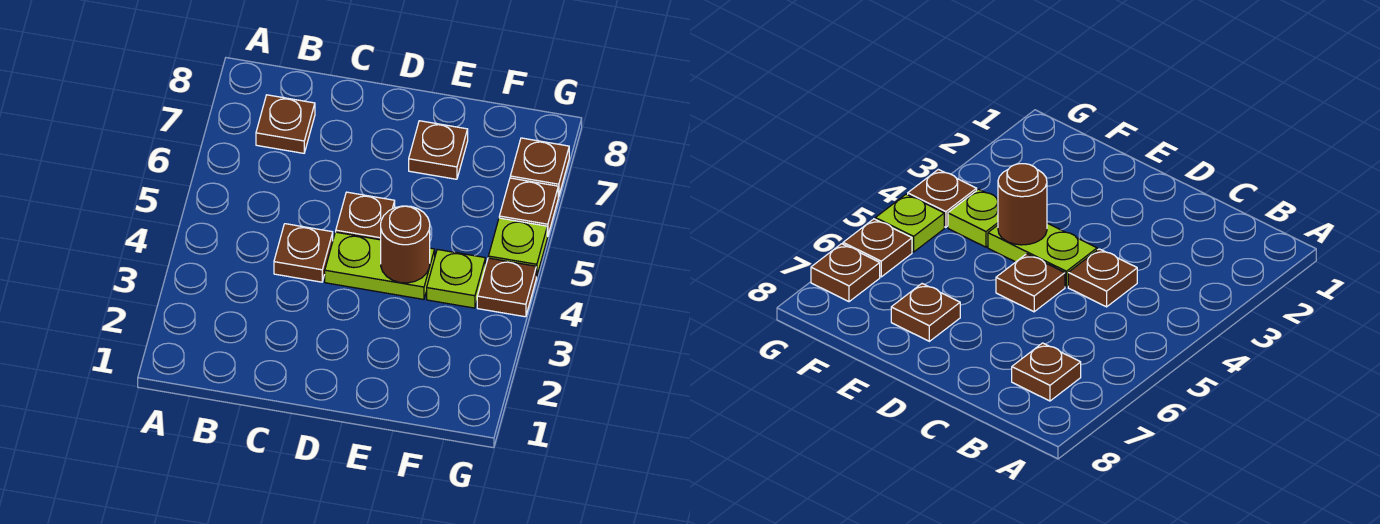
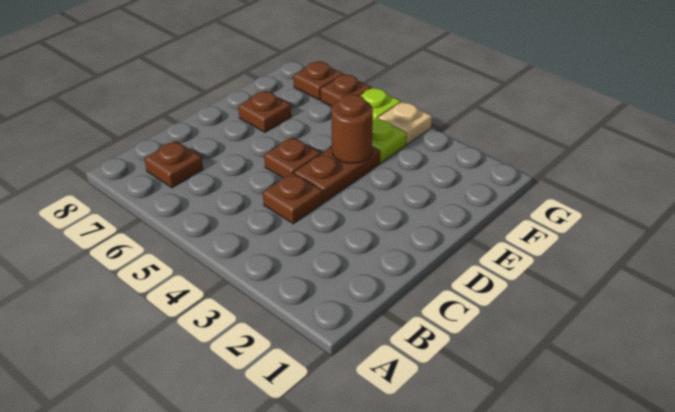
lime plate D4:E4 level 1 -> brown plate D4:E4 level 1
brown plate G4 level 1 -> tan plate G4 level 1

